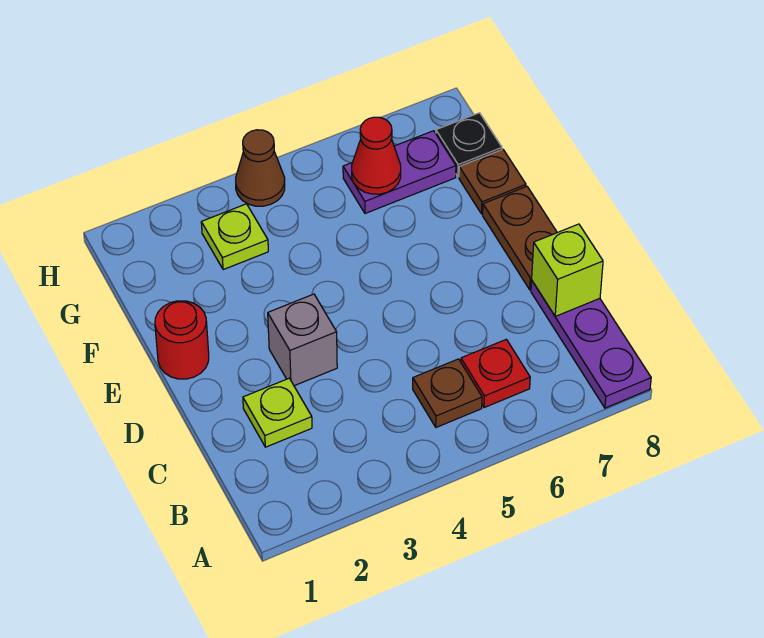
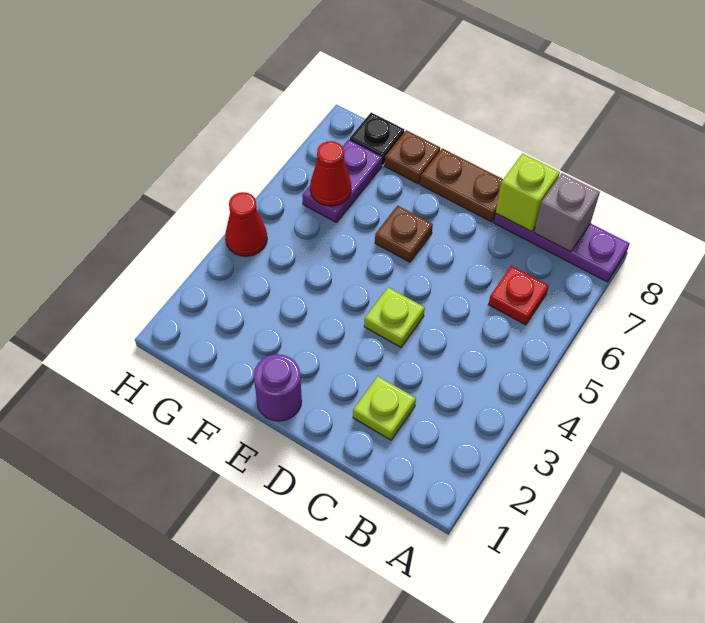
brown plate B5 level 1 -> brown plate E6 level 1
grey brick D3 level 1 -> grey brick B8 level 2
red round brick E1 level 1 -> purple round brick E1 level 1
lime plate G3 level 1 -> lime plate D4 level 1
brown cone H4 level 1 -> red cone H4 level 1

